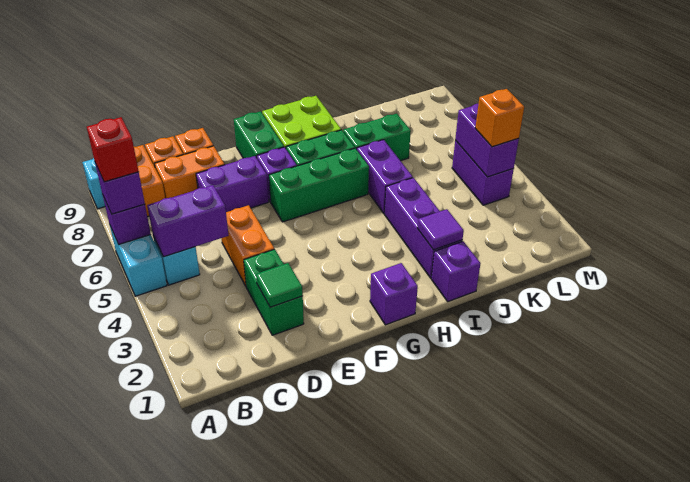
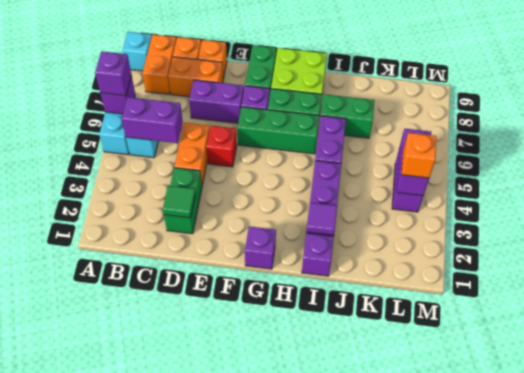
red brick A6 level 4 -> red brick E5 level 1

